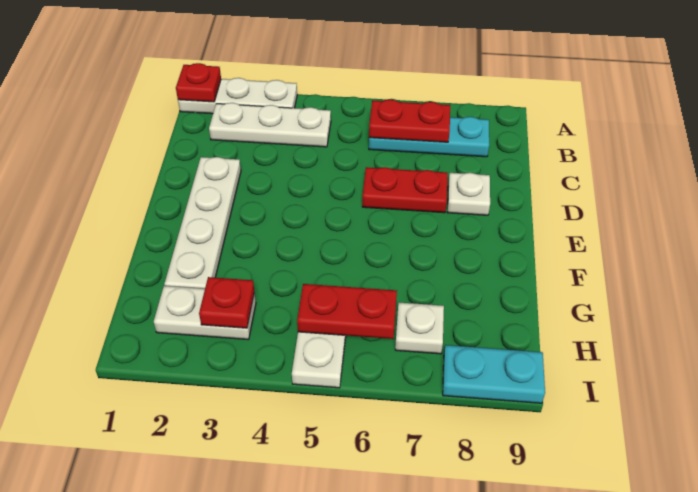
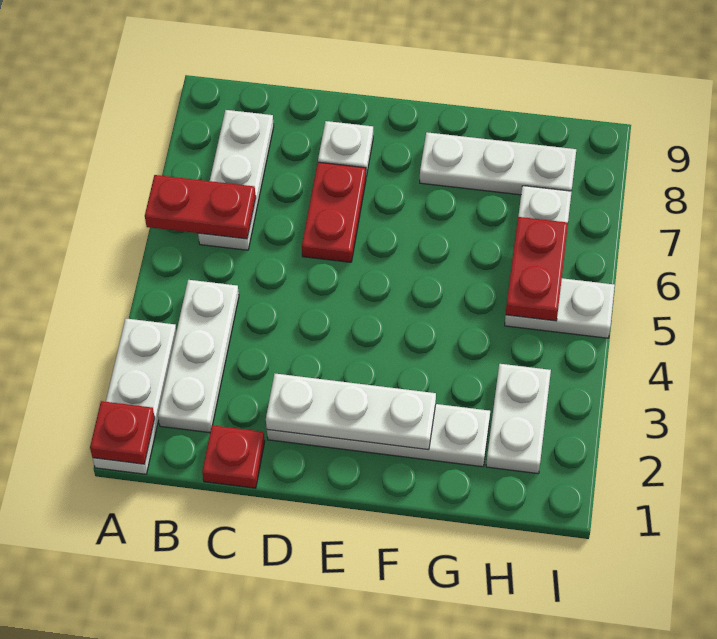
cyan plate B6:B8 level 1 -> white plate B6:B8 level 1
red plate B6:B7 level 2 -> red plate A6:B6 level 2
none -> white plate D2:F2 level 2
none -> white plate F8:H8 level 1
red plate H3 level 2 -> red plate C1 level 1
cyan plate I8:I9 level 1 -> none

